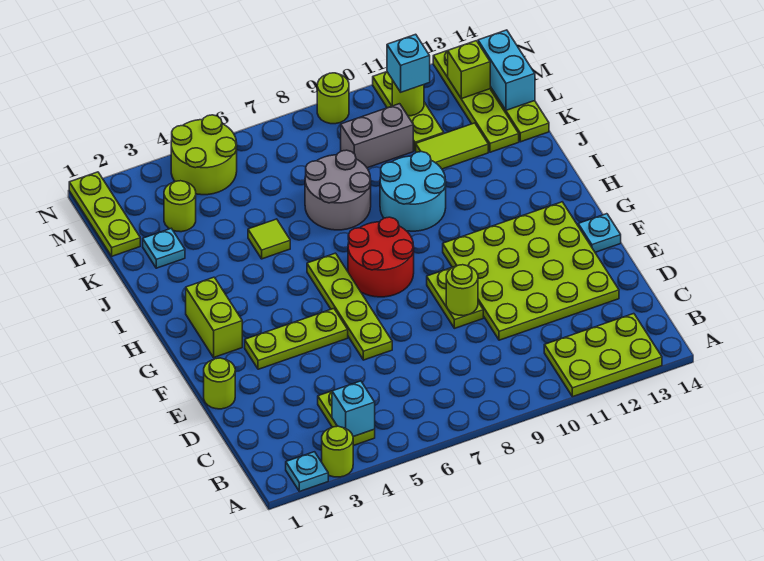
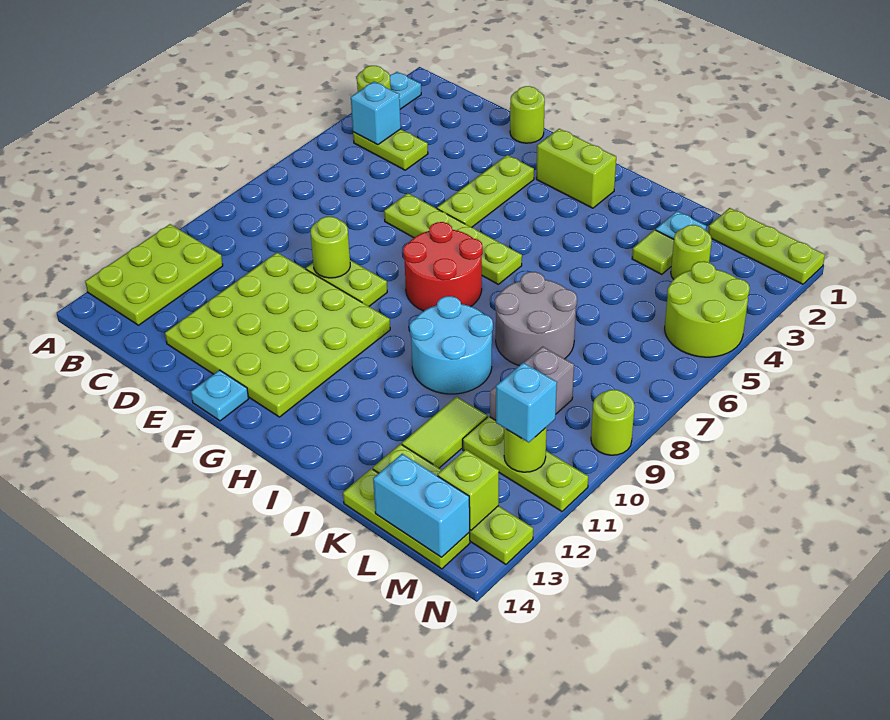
lime tile J5 level 1 -> lime tile K3 level 1

